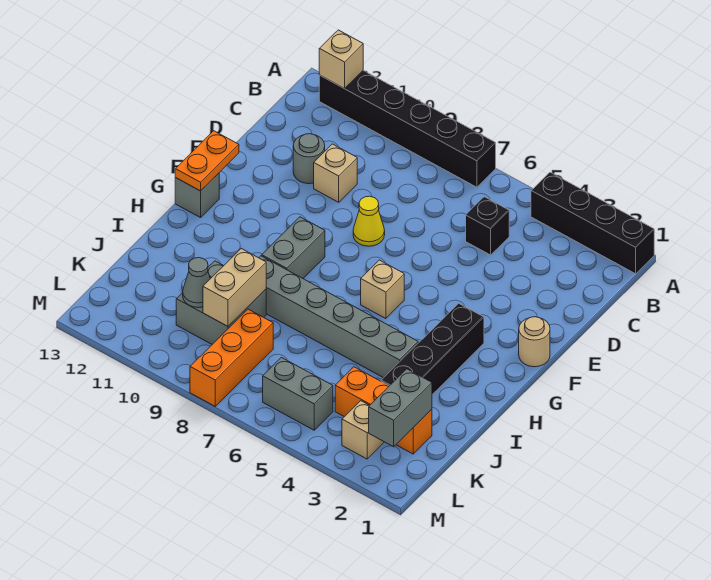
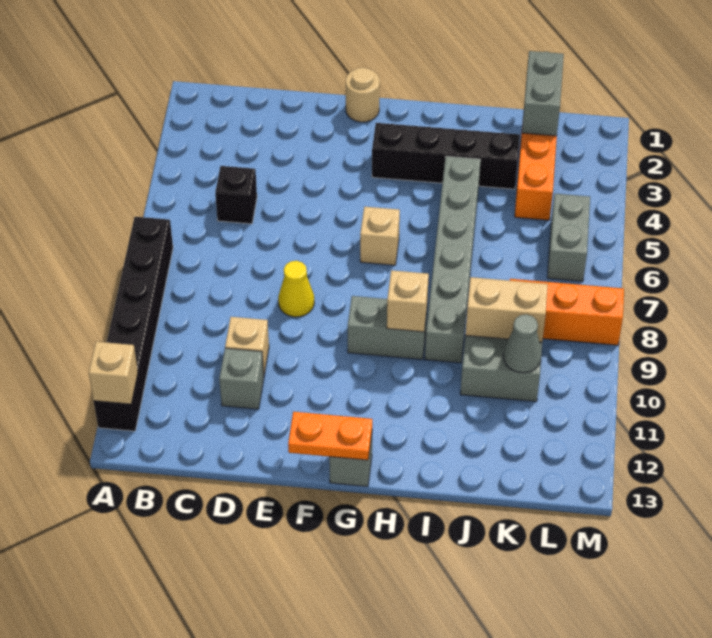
black brick A1:A4 level 1 -> none
grey round brick D11 level 1 -> grey brick D11 level 1
grey brick K2:L2 level 2 -> grey brick K1:K2 level 2
tan brick L3 level 1 -> tan brick H9 level 2

